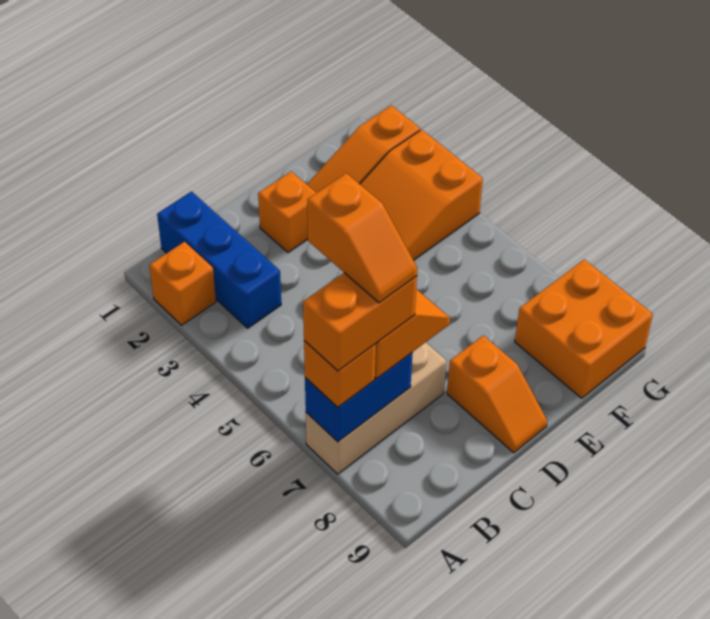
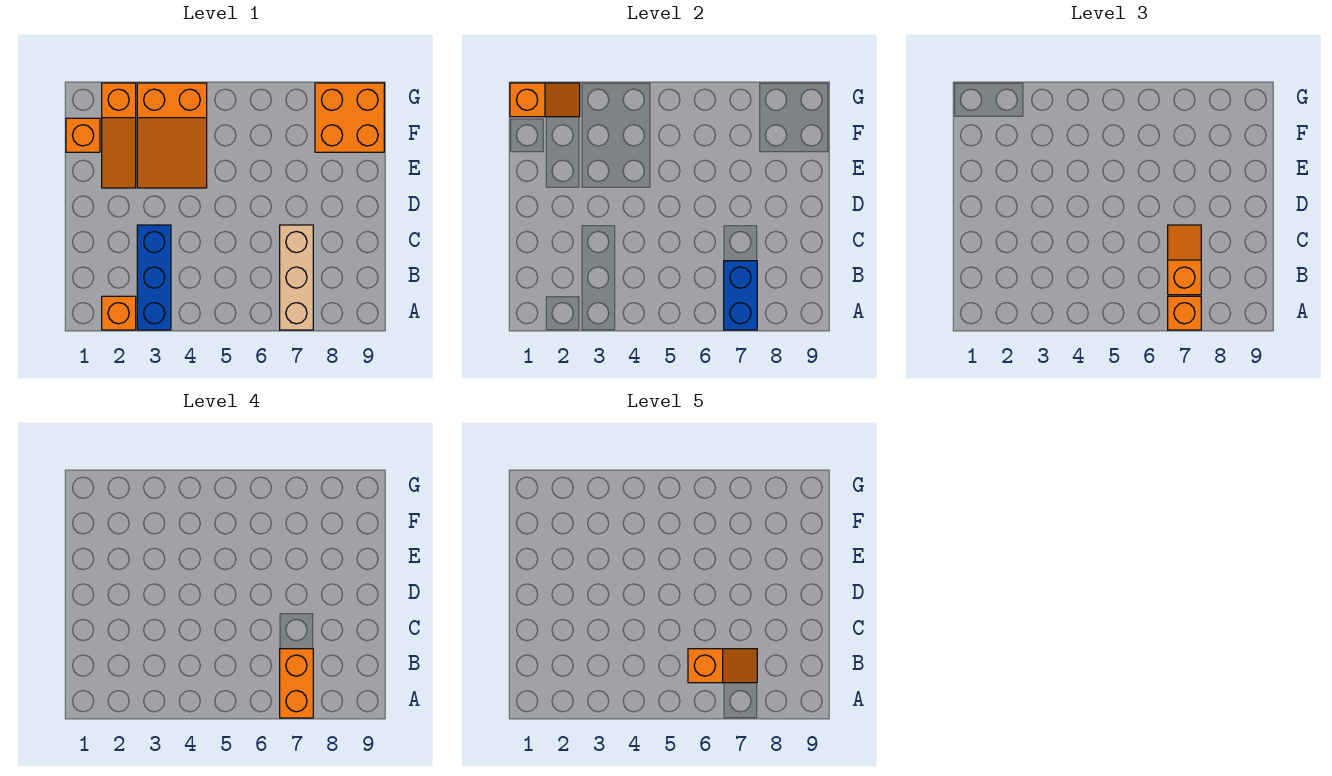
blue brick B1:B3 level 1 -> blue brick A3:C3 level 1
orange brick D2 level 1 -> orange brick F1 level 1
orange slope D8:D9 level 1 top 8 -> orange slope G1:G2 level 2 top 1

